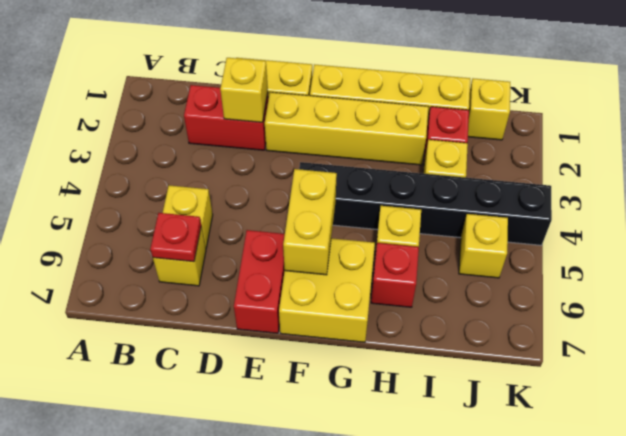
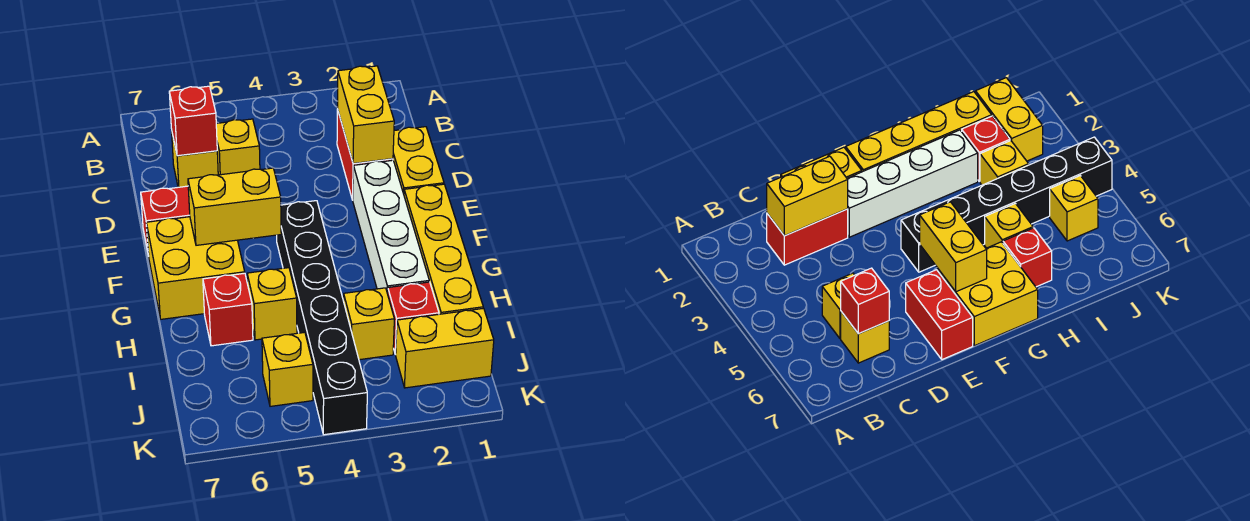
red plate C6 level 2 -> red brick C6 level 2
yellow brick D2 level 2 -> yellow brick C2:D2 level 2
yellow brick E2:H2 level 1 -> white brick E2:H2 level 1
yellow brick J1 level 1 -> yellow brick J1:J2 level 1

